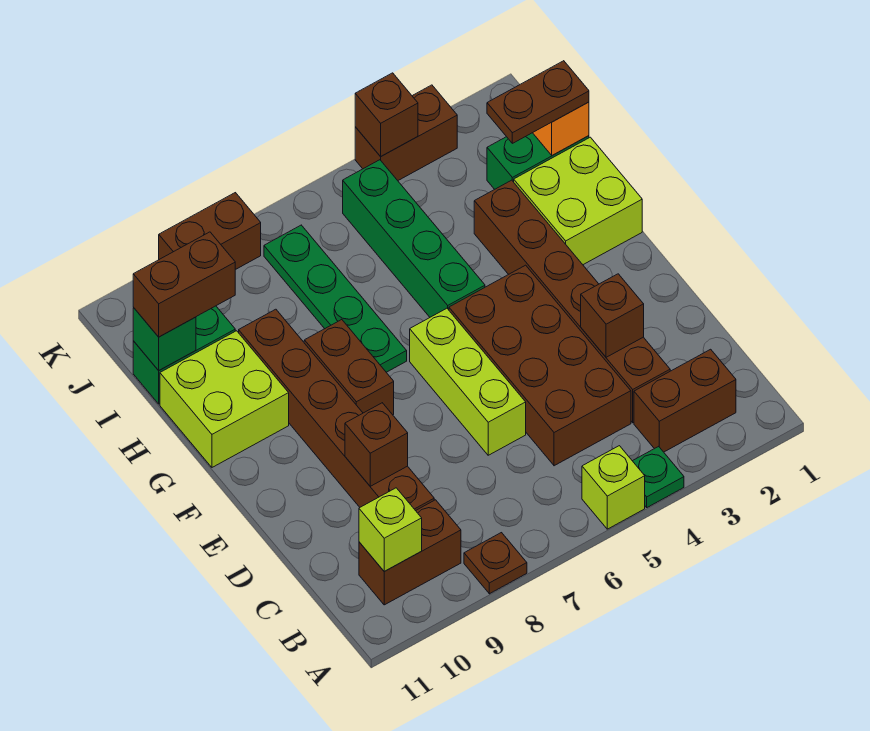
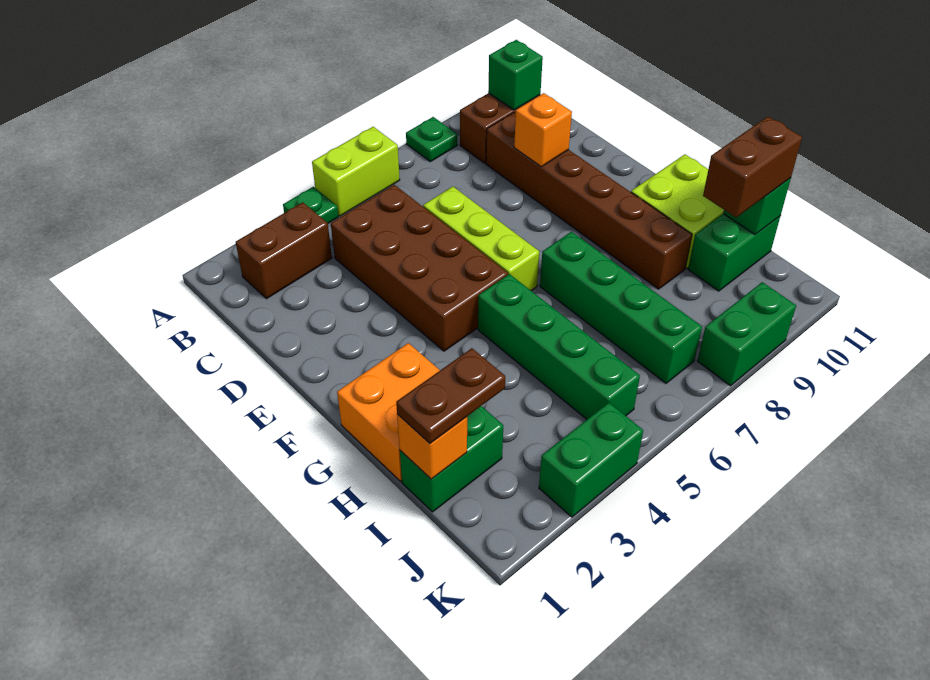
lime brick A5 level 1 -> lime brick A5:A6 level 1
brown plate A8 level 1 -> green plate A8 level 1
lime brick B10 level 2 -> green brick B10 level 2
brown brick C3:H3 level 1 -> none
brown brick D3 level 2 -> none
brown brick D9 level 2 -> orange brick D9 level 2
brown brick F8:G8 level 1 -> none
lime brick G1:H2 level 1 -> orange brick G1:H2 level 1
green plate G7:J7 level 1 -> green brick G7:J7 level 1
brown brick K3:K4 level 1 -> green brick K3:K4 level 1
brown brick K4 level 2 -> none
brown brick K8:K9 level 1 -> green brick K8:K9 level 1

